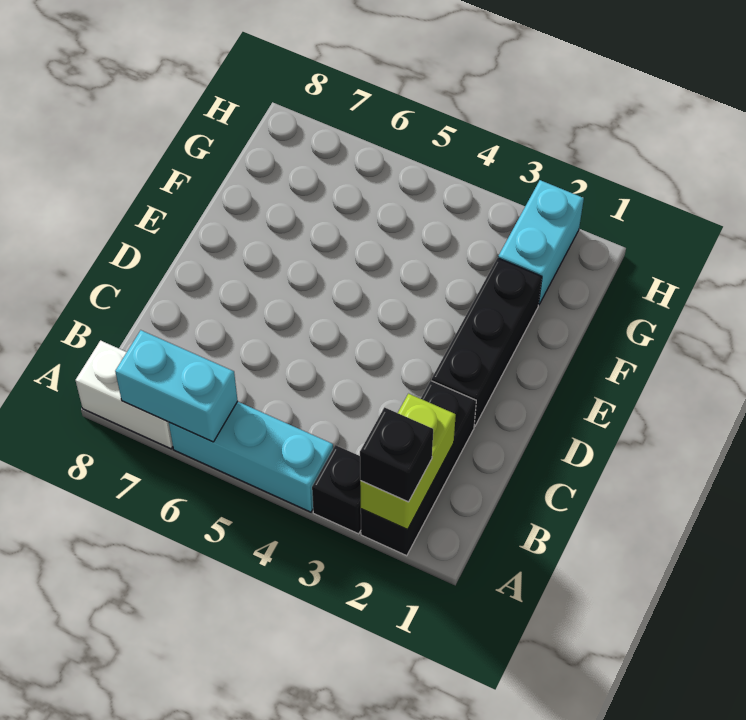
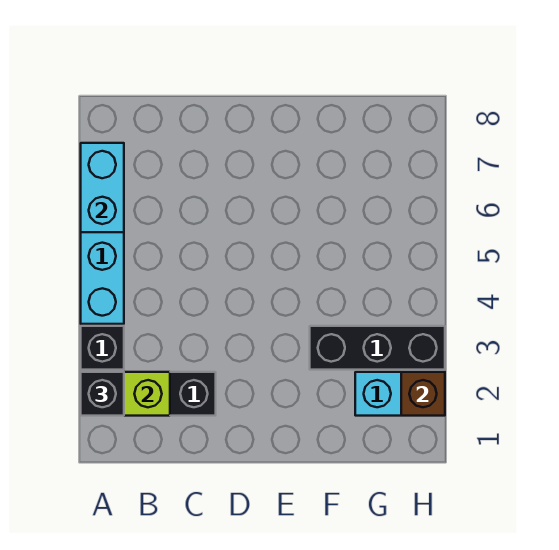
white brick A7:A8 level 1 -> none
black brick D2:F2 level 1 -> black brick F3:H3 level 1
none -> brown brick H2 level 2

